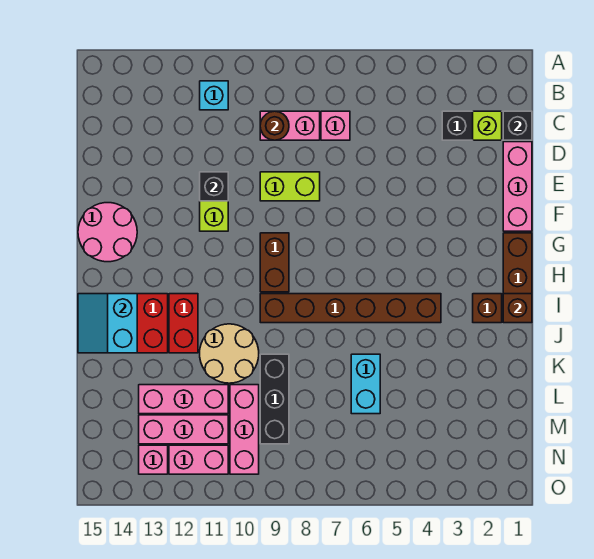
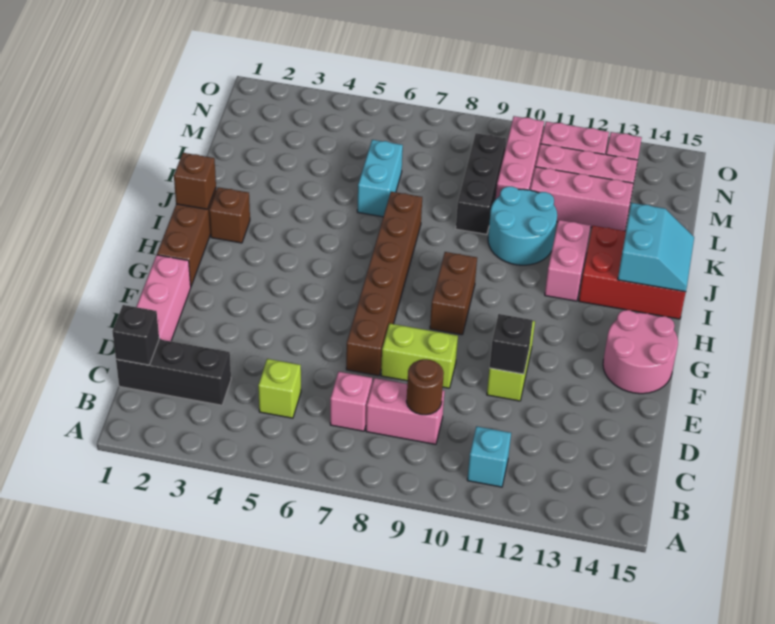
lime brick C2 level 2 -> lime brick C5 level 1
brown brick I4:I9 level 1 -> brown brick E7:J7 level 1
red brick I12:J12 level 1 -> pink brick I12:J12 level 1
tan round brick J10:K11 level 1 -> cyan round brick J10:K11 level 1

